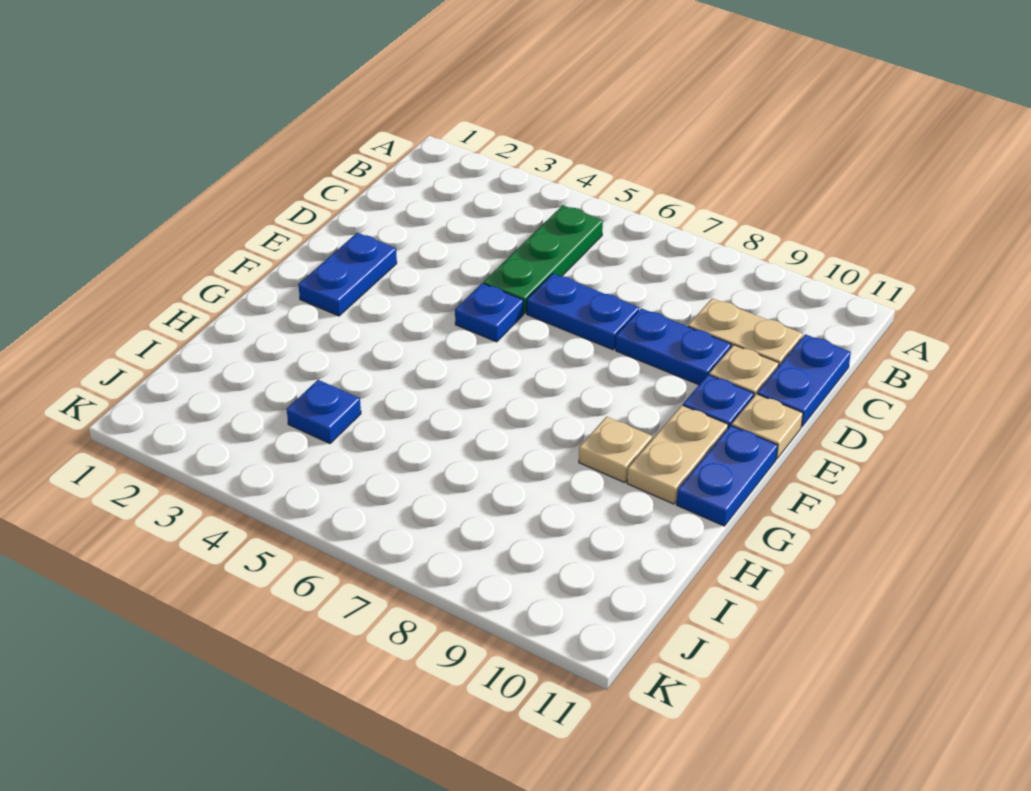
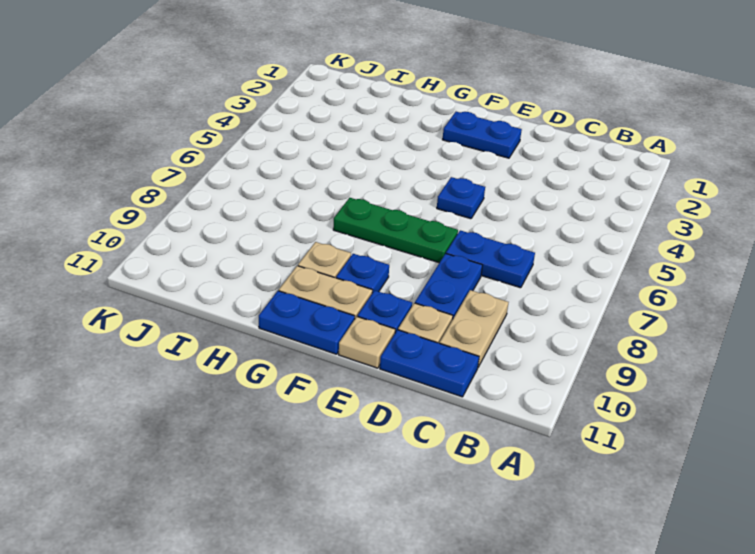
green plate B5:D5 level 1 -> green plate E7:G7 level 1
blue plate D6:D7 level 1 -> blue plate C7:D7 level 1
blue plate I4 level 1 -> blue plate F9 level 1

